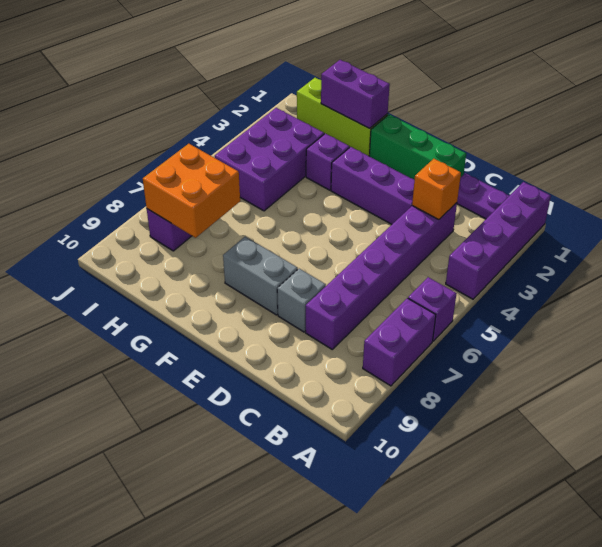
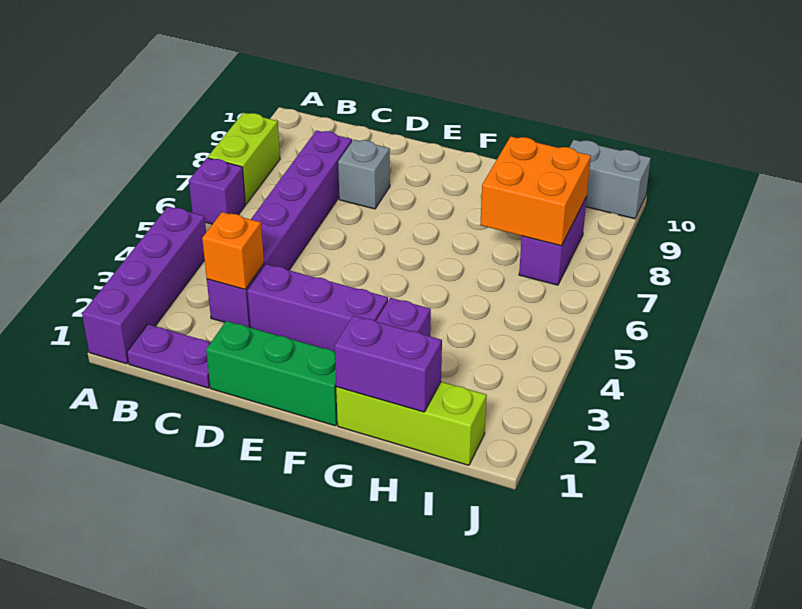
purple brick A7:A8 level 1 -> lime brick A7:A8 level 1
grey brick E8:F8 level 1 -> grey brick I10:J10 level 1
purple brick H3:I5 level 1 -> none

